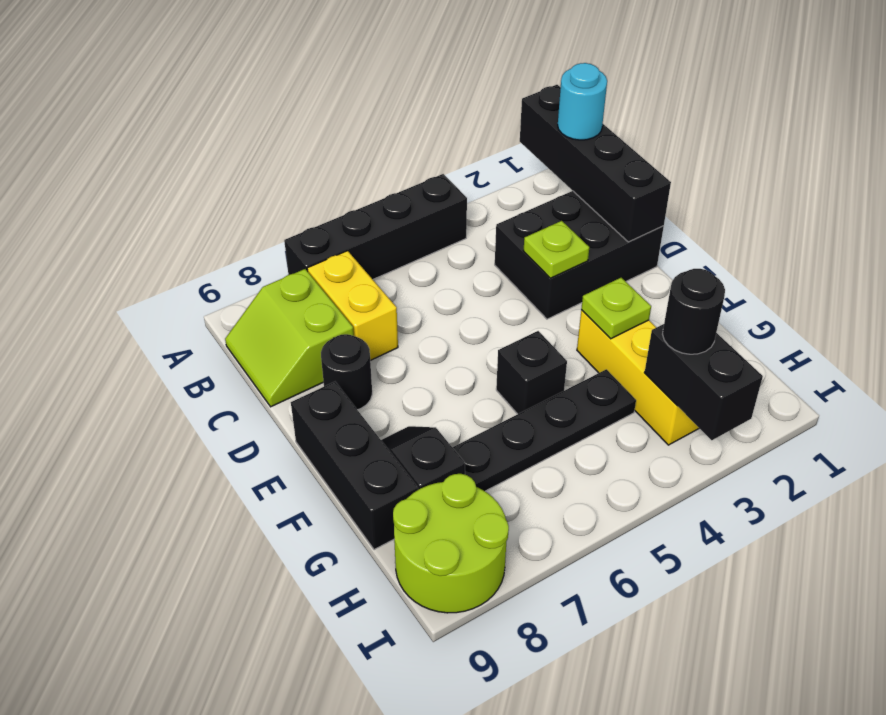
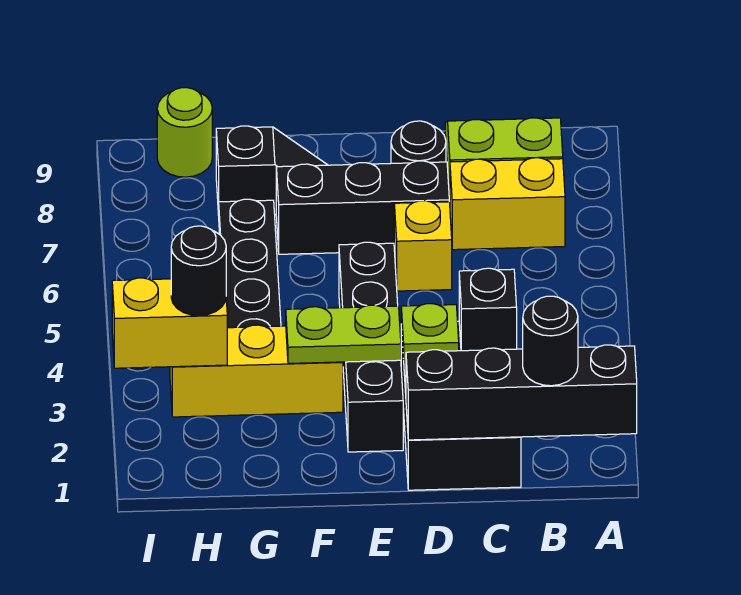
black brick A4:A7 level 1 -> black brick E2:E5 level 1
cyan round brick B1 level 3 -> black round brick B1 level 3
none -> yellow brick D6 level 1
black brick E9:G9 level 1 -> black brick D7:F7 level 1
lime plate F3 level 2 -> lime plate E3:F3 level 2
black brick F5 level 1 -> black brick C3 level 2
black brick H3:I3 level 2 -> yellow brick H3:I3 level 2
lime round brick H8:I9 level 1 -> lime round brick H9 level 1

